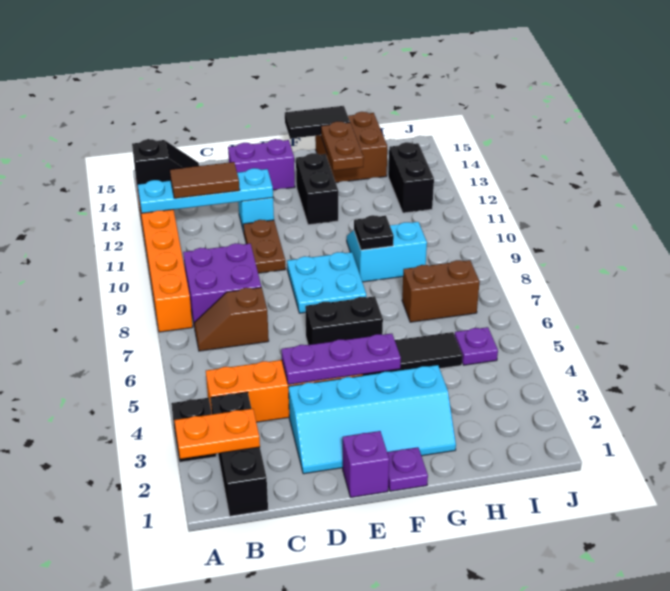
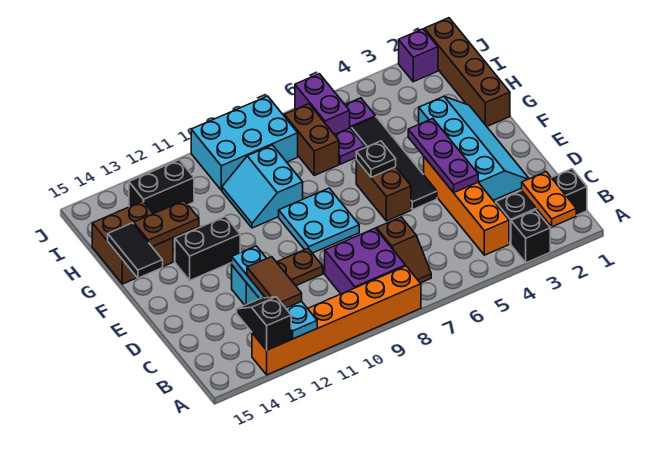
purple brick D14:E14 level 1 -> purple brick I6:J6 level 1
purple brick E1 level 1 -> purple brick J2 level 1
black brick E6:F6 level 1 -> brown brick E6:F6 level 1
purple plate F1 level 1 -> purple plate H6 level 1
none -> brown brick G1:J1 level 1
black plate G9 level 2 -> black plate F6 level 2
none -> cyan brick I8:J10 level 1

